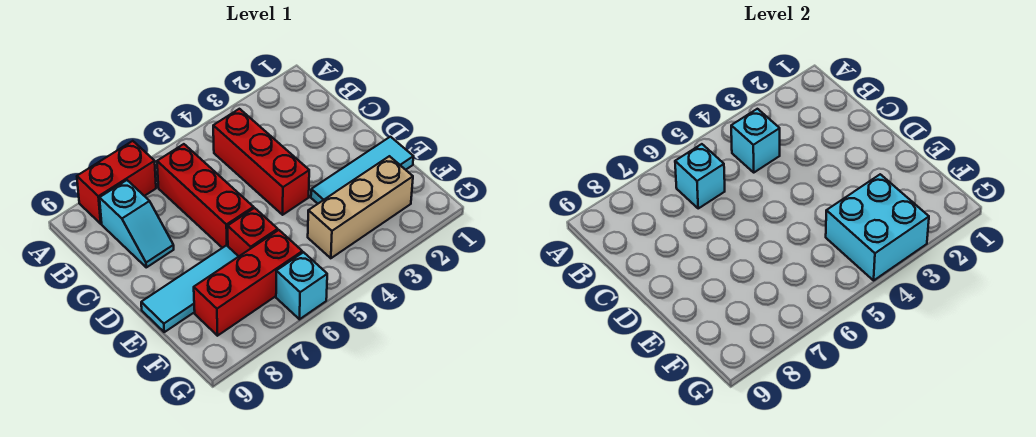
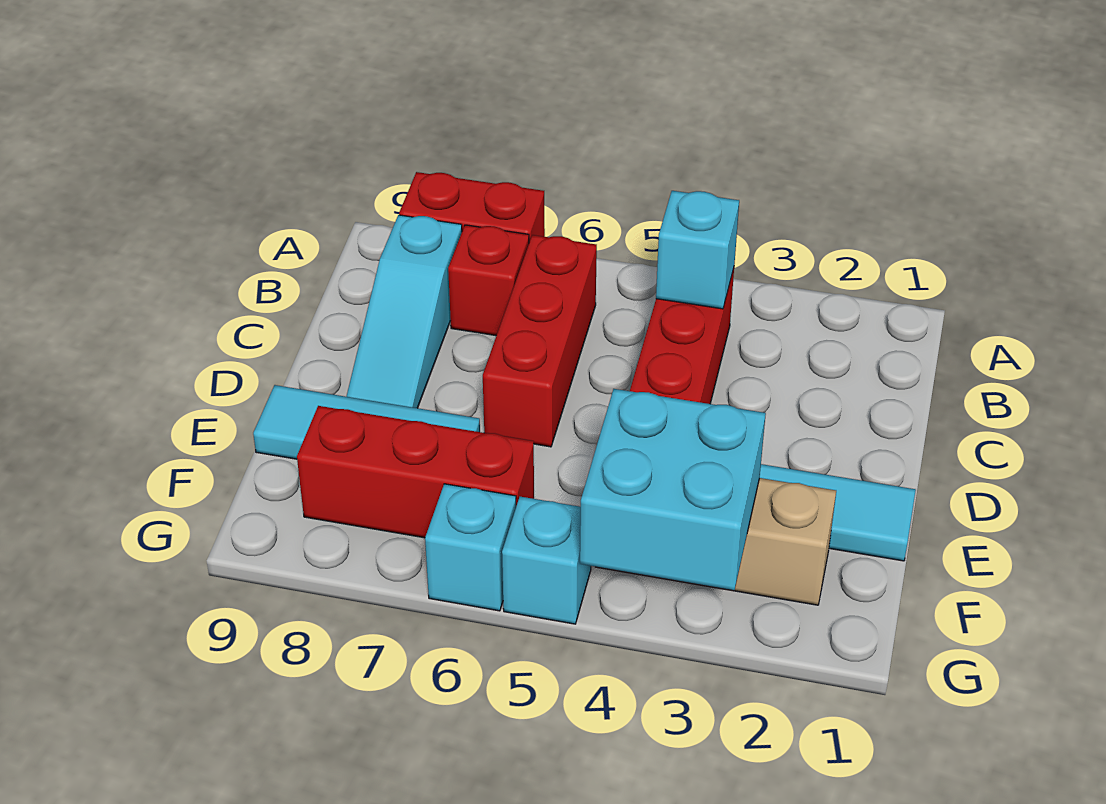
cyan brick B6 level 2 -> cyan brick G5 level 1
cyan slope B8:C8 level 1 top B -> cyan slope B8:D8 level 1 top B
red brick E6 level 1 -> red brick B7 level 1

